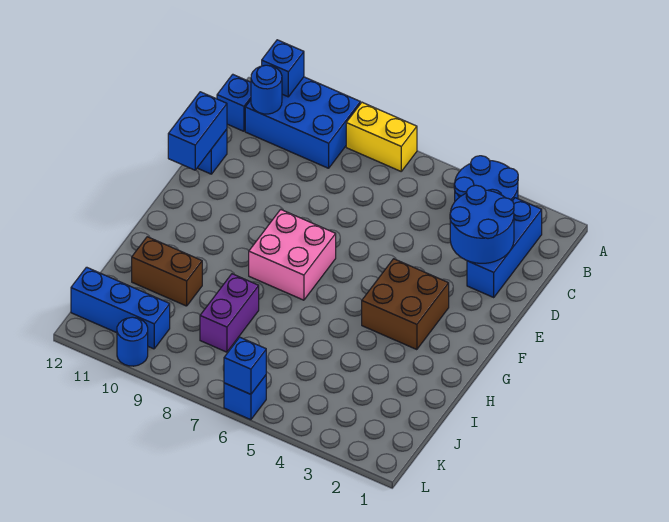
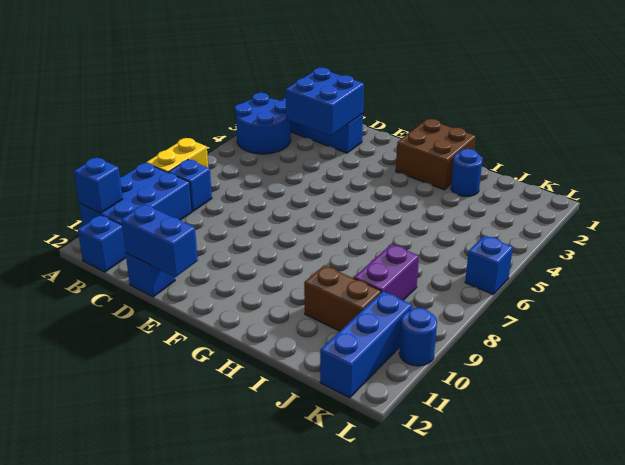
blue round brick B11 level 2 -> blue round brick I2 level 1
blue round brick C2:D3 level 2 -> blue brick C2:D3 level 2
brown brick F3:G4 level 1 -> brown brick G1:H2 level 1
pink brick F7:G8 level 1 -> none
purple brick I8:J8 level 1 -> purple brick J8:J9 level 1
brown brick I10:I11 level 1 -> brown brick I10:J10 level 1
blue brick L6 level 2 -> blue brick B8 level 1

